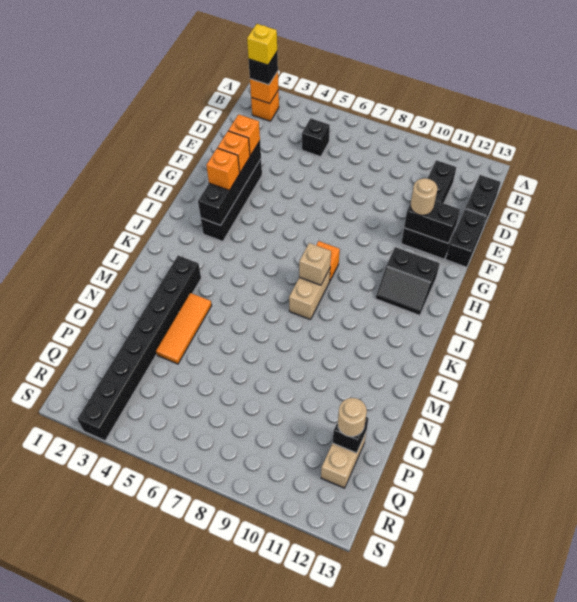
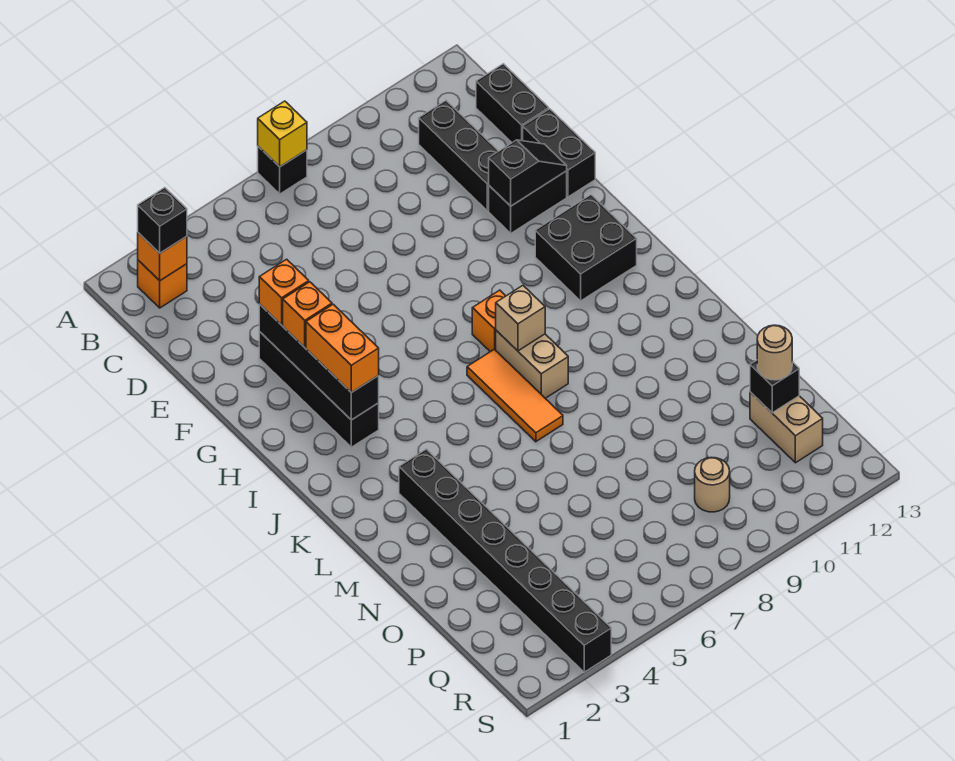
yellow brick B2 level 4 -> yellow brick A7 level 2
black brick C5 level 1 -> black brick A7 level 1
black brick F11:F12 level 2 -> black slope F11:F12 level 2 top 11
tan round brick F11 level 3 -> tan round brick Q9 level 1
orange brick H3 level 3 -> orange brick H3:I3 level 3
black slope H11:I12 level 1 top H -> black brick H11:I12 level 1
orange tile M4:O4 level 1 -> orange tile J7:L7 level 1

